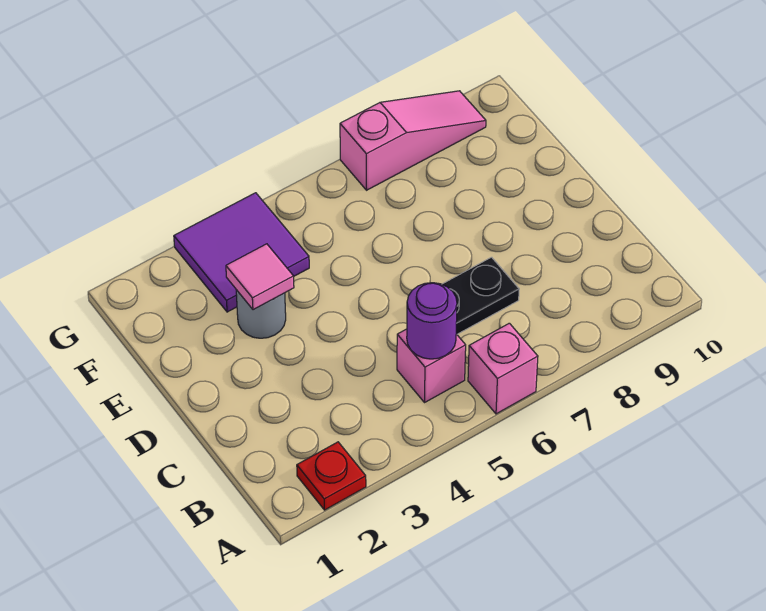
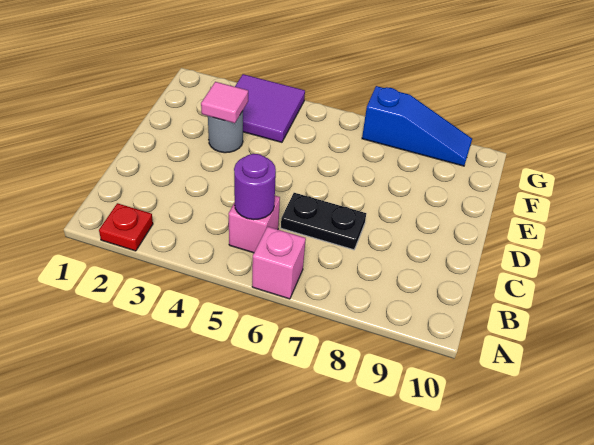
pink slope G7:G9 level 1 top 7 -> blue slope G7:G9 level 1 top 7

